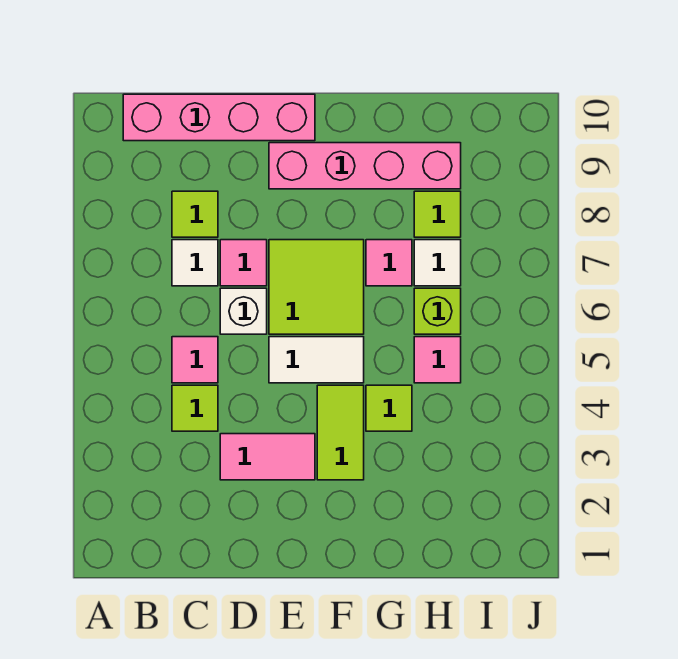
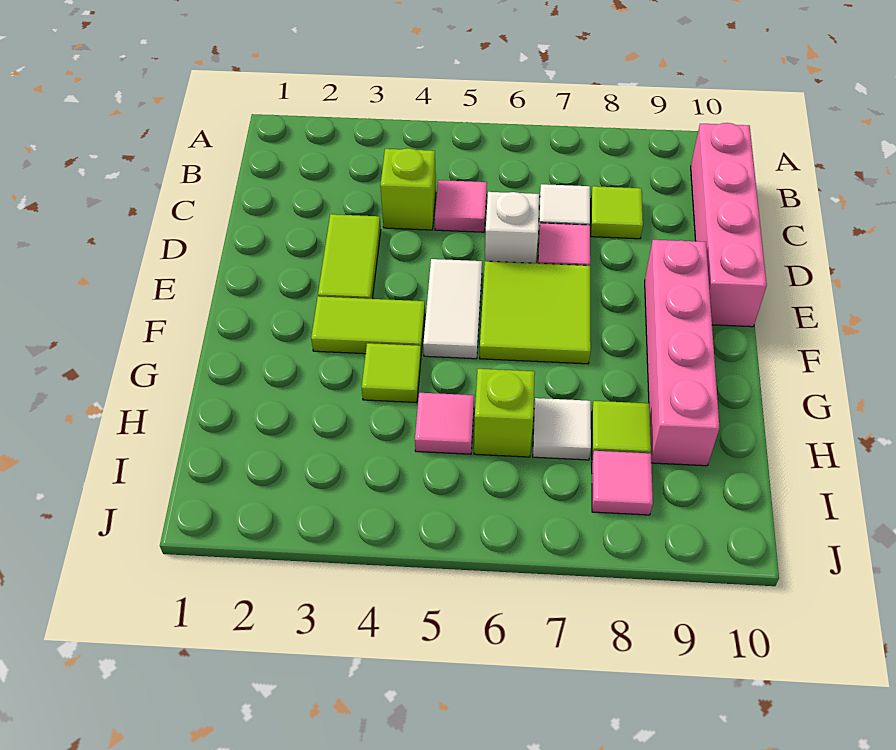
lime tile C4 level 1 -> lime brick C4 level 1
pink tile D3:E3 level 1 -> lime tile D3:E3 level 1
pink tile G7 level 1 -> pink tile I8 level 1

